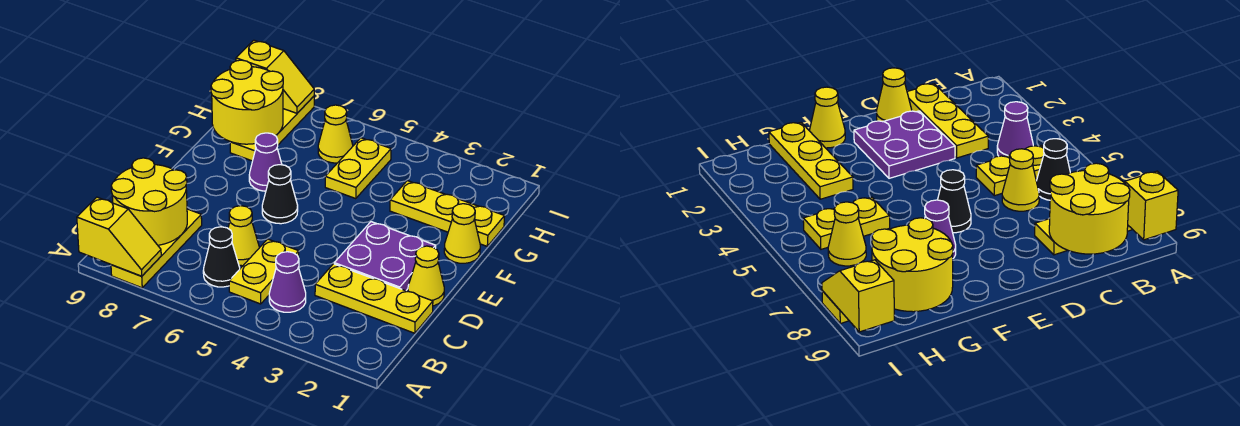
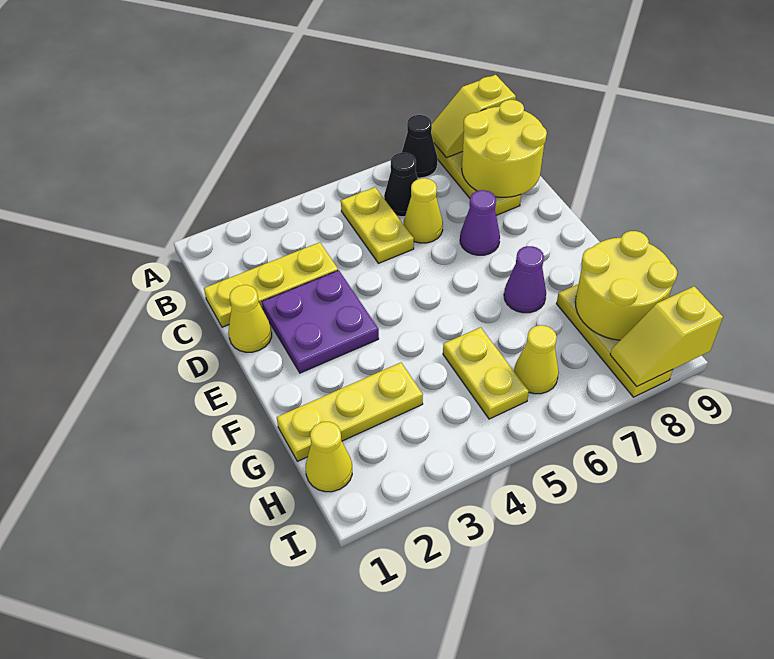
purple cone B4 level 1 -> purple cone D7 level 1
black cone E6 level 1 -> black cone A7 level 1
yellow cone F1 level 1 -> yellow cone H1 level 1

